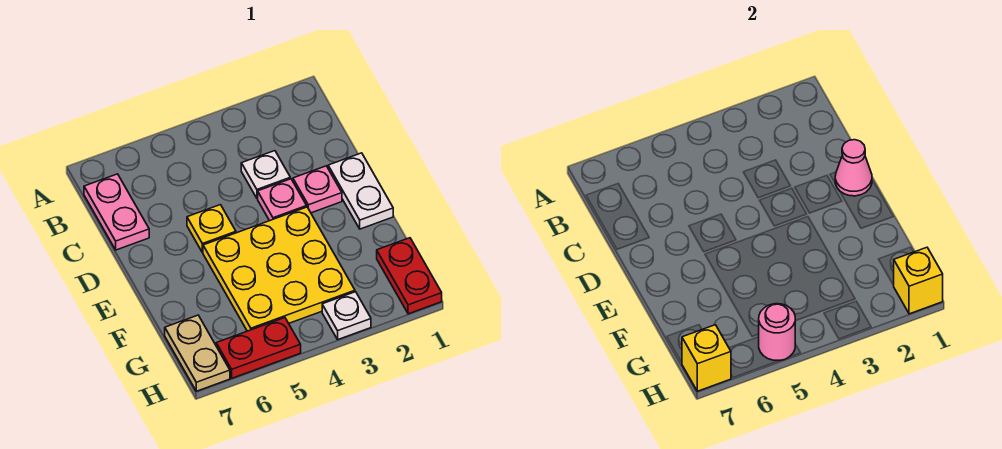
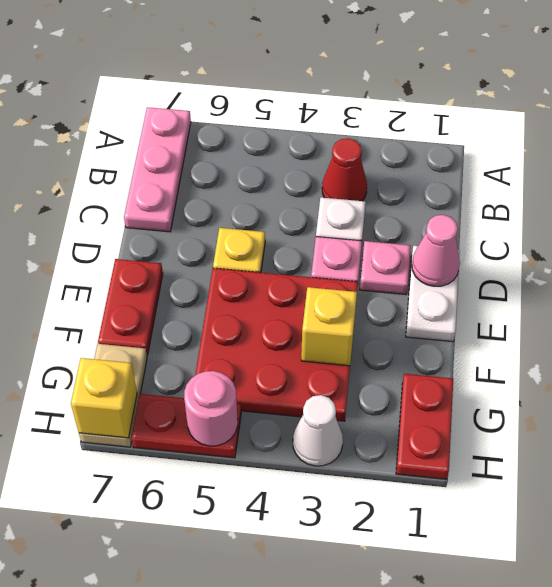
none -> red cone B3 level 1
pink plate B7:C7 level 1 -> pink plate A7:C7 level 1
yellow plate E3:G5 level 1 -> red plate E3:G5 level 1
none -> red plate E7:F7 level 1
yellow brick H1 level 2 -> yellow brick F3 level 2
white plate H3 level 1 -> white cone H3 level 1

